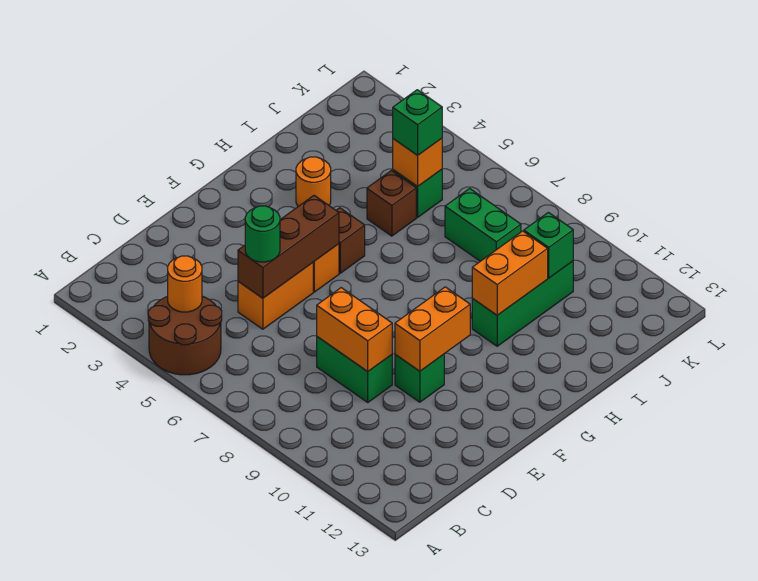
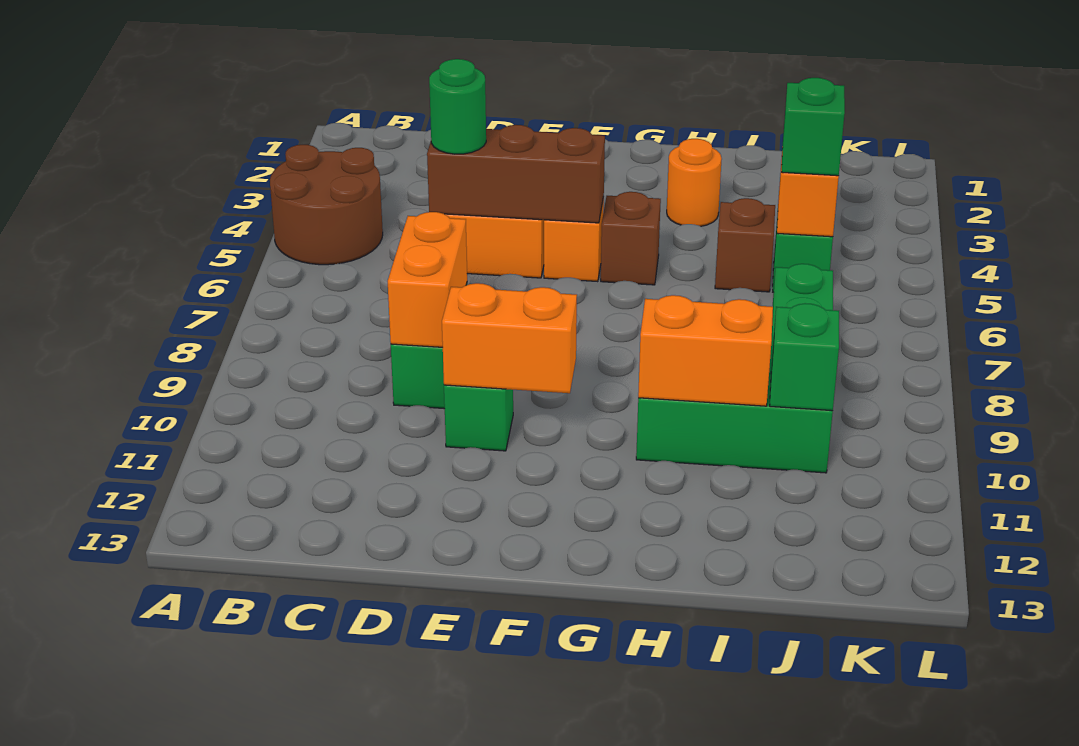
orange round brick B4 level 2 -> none

